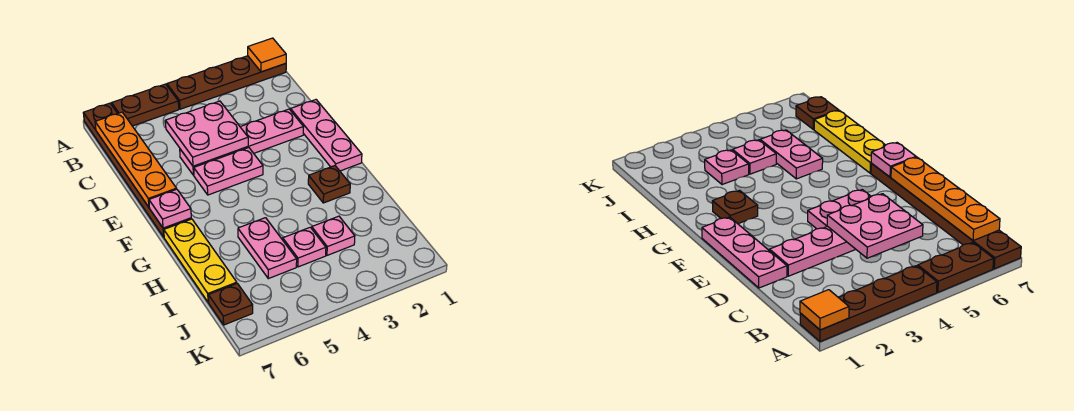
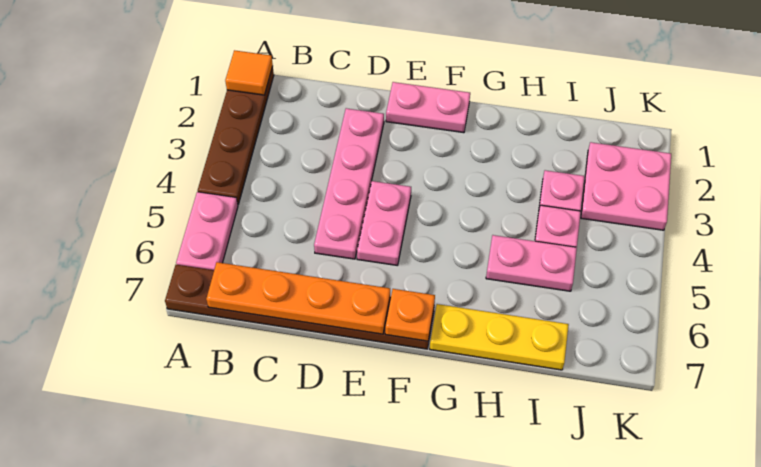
brown plate A5:A6 level 1 -> pink plate A5:A6 level 1
pink plate C4:D5 level 2 -> pink plate J2:K3 level 1
pink plate D1:F1 level 1 -> pink plate E1:F1 level 1
pink plate F7 level 2 -> orange plate F7 level 2
brown plate G2 level 1 -> none
brown plate J7 level 1 -> none

